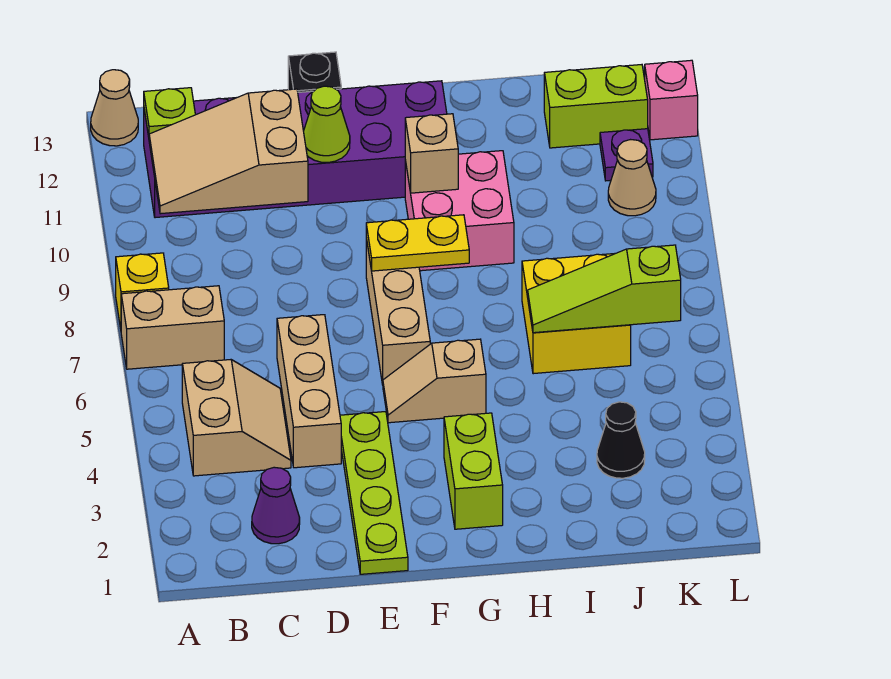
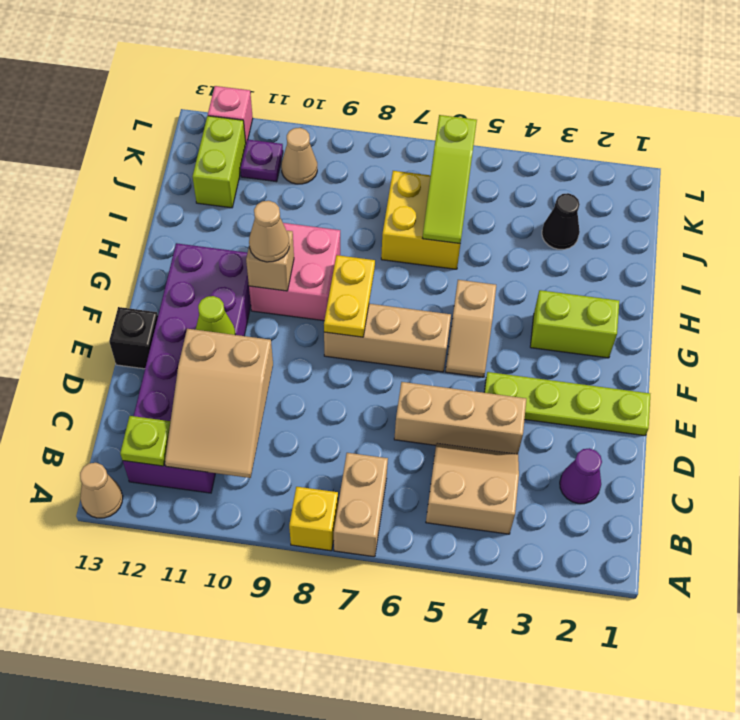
none -> tan cone G10 level 3

